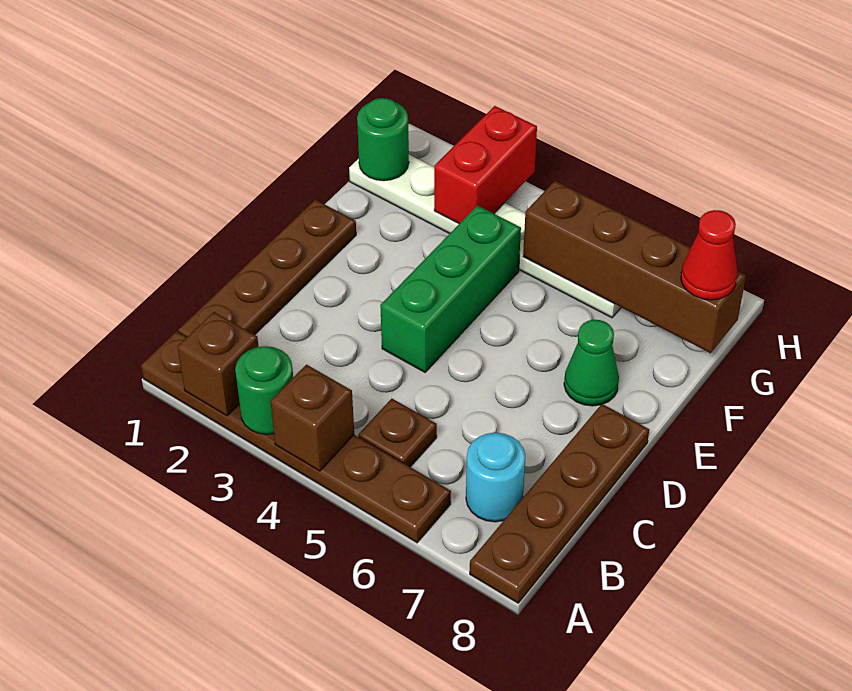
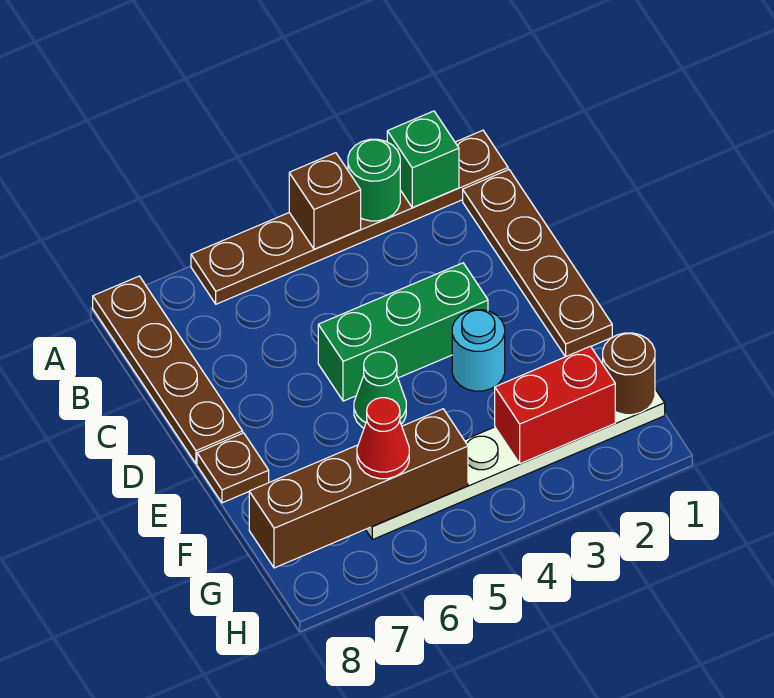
brown brick A2 level 2 -> green brick A2 level 2
brown plate B5 level 1 -> brown plate E8 level 1
cyan round brick B7 level 1 -> cyan round brick E3 level 1
green brick D4:F4 level 1 -> green brick D3:D5 level 1
green cone E7 level 1 -> green cone E5 level 1
green round brick G1 level 2 -> brown round brick G1 level 2
red brick G3:H3 level 2 -> red brick G2:G3 level 2
red cone G8 level 3 -> red cone G6 level 3

